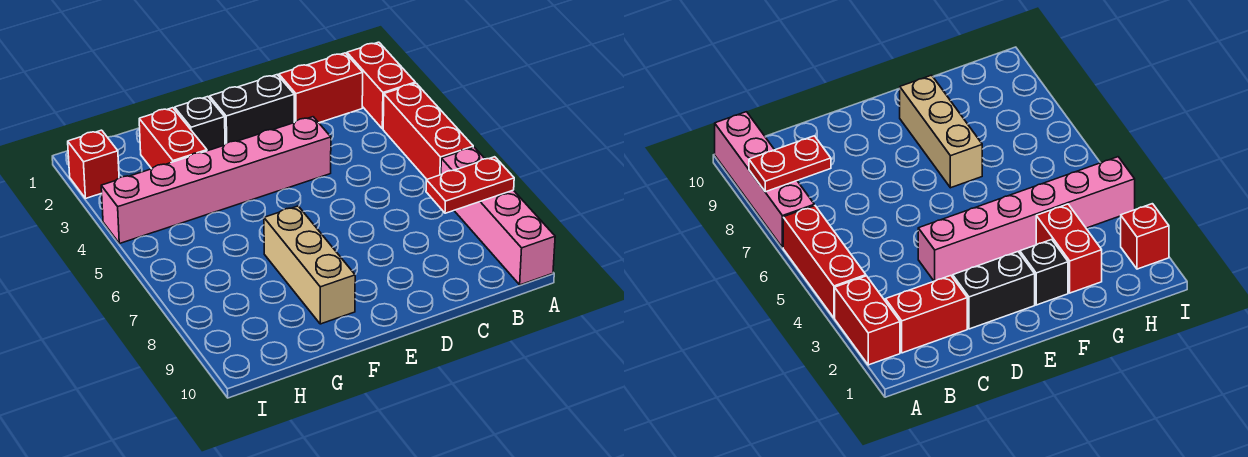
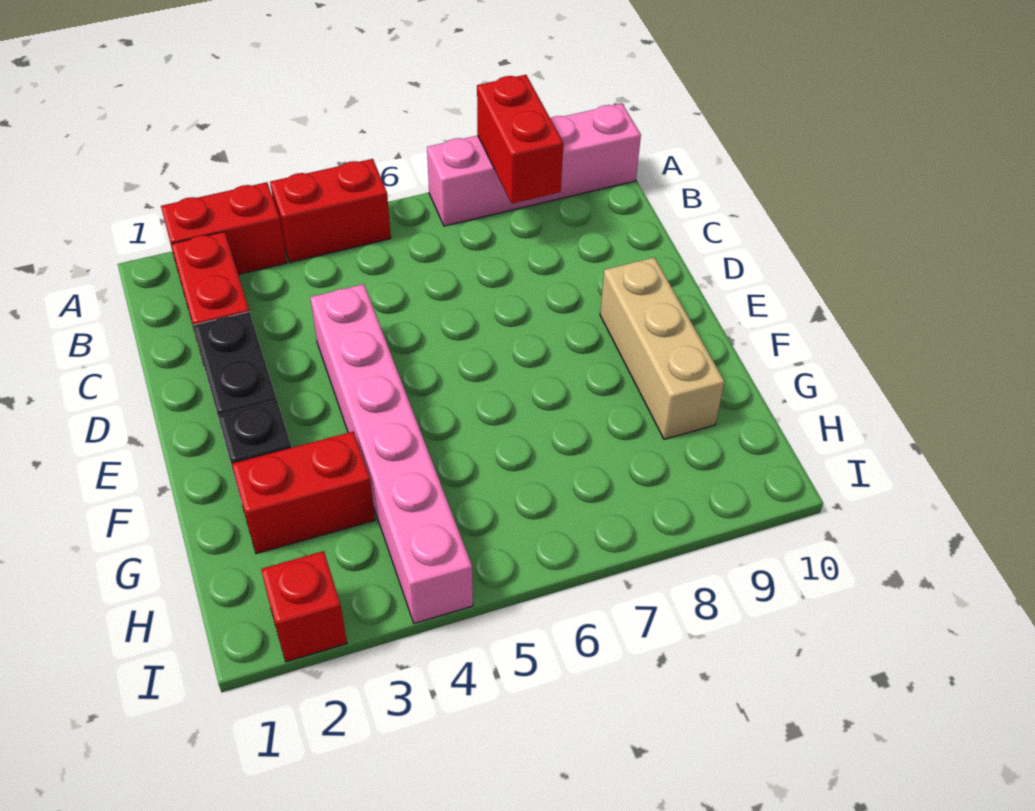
red brick A4:A6 level 1 -> red brick A4:A5 level 1
red plate A8:B8 level 2 -> red brick A8:B8 level 2
tan brick F7:F9 level 1 -> tan brick E9:G9 level 1

